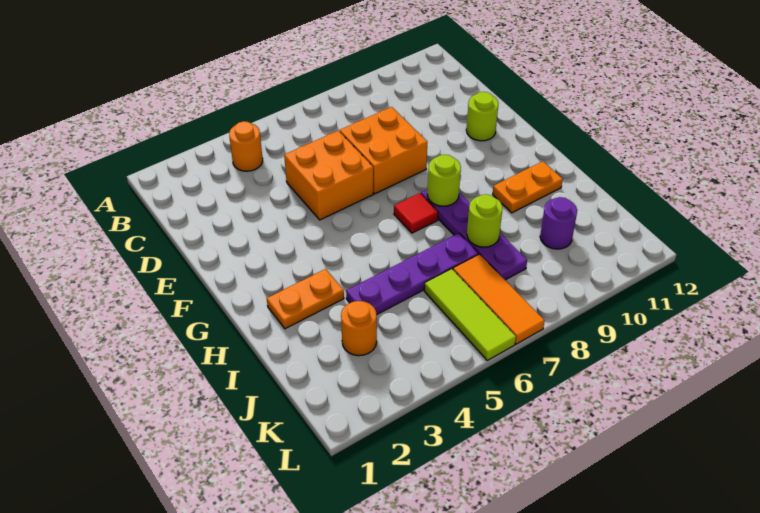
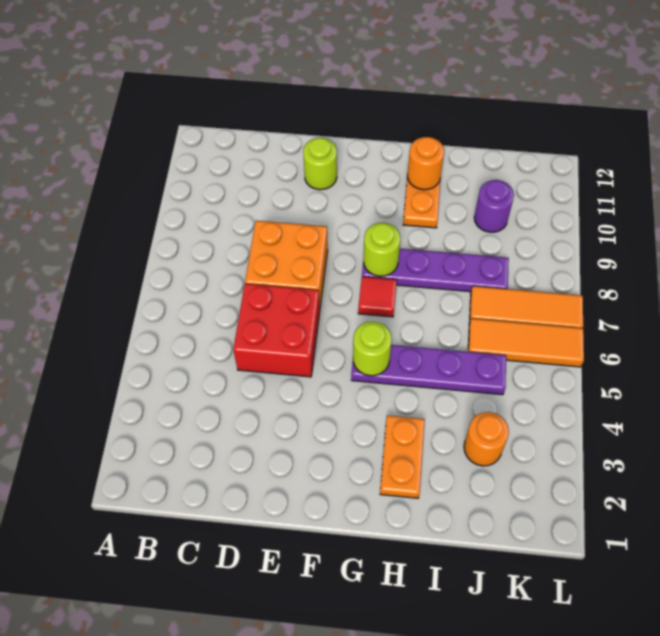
orange round brick B4 level 1 -> orange round brick H11 level 2
orange brick D5:E6 level 1 -> red brick D5:E6 level 1
purple plate I4:I7 level 1 -> purple plate G5:J5 level 1
lime round brick I8 level 2 -> lime round brick G5 level 2
lime tile J6:L6 level 1 -> orange tile J6:L6 level 1

